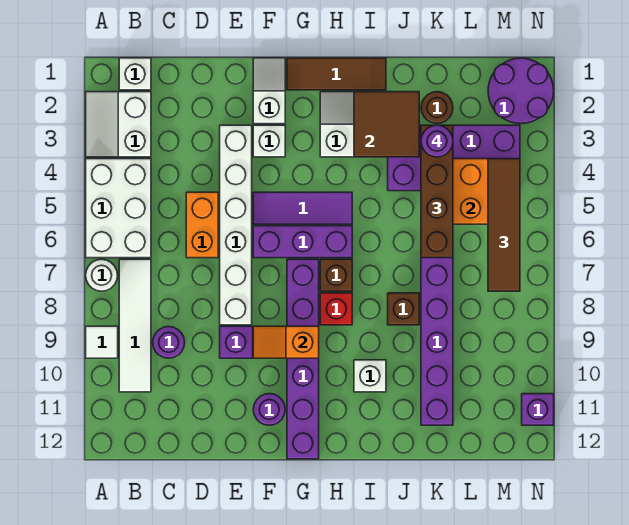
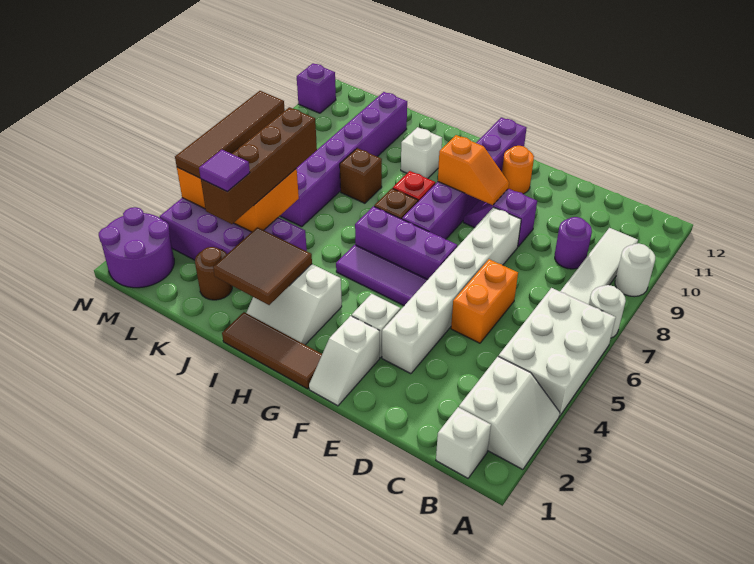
white tile A9 level 1 -> white round brick A9 level 1
purple round brick F11 level 1 -> orange round brick F11 level 1
purple round brick K3 level 4 -> purple tile K3 level 4

